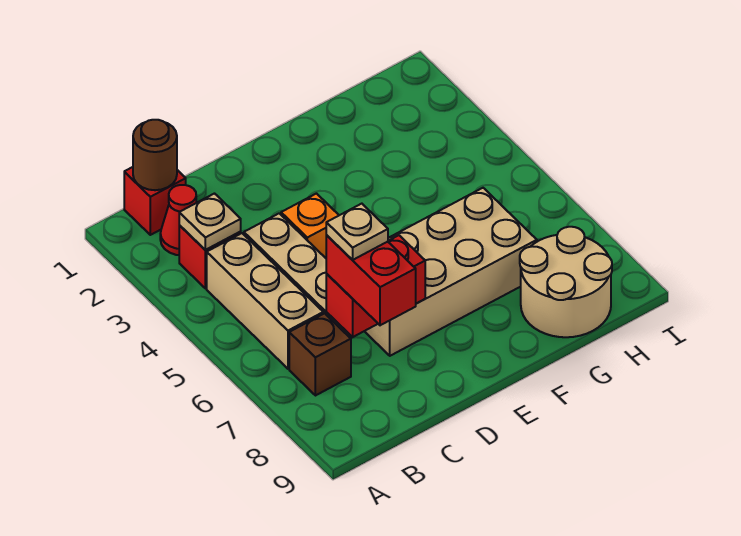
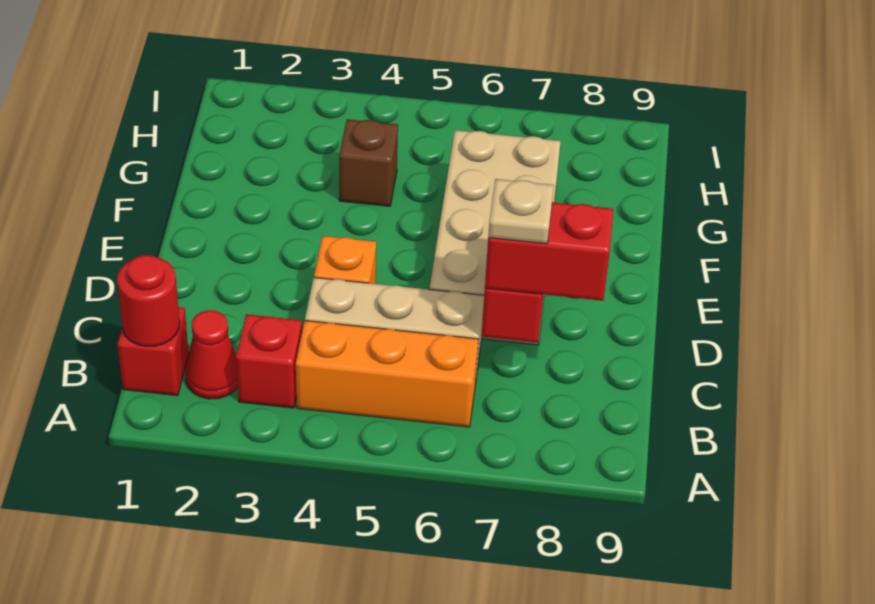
brown round brick B1 level 2 -> red round brick B1 level 2
tan plate B3 level 2 -> none
tan brick B4:B6 level 1 -> orange brick B4:B6 level 1
brown brick B7 level 1 -> brown brick G4 level 1
tan round brick G8:H9 level 1 -> none

